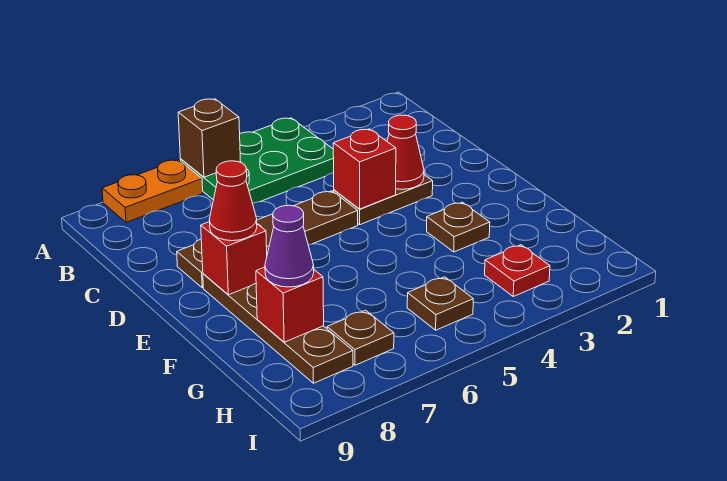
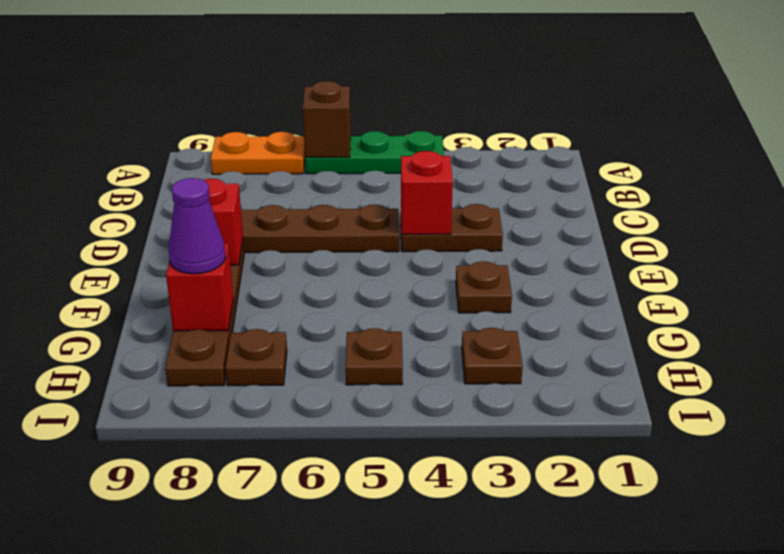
green plate A4:B6 level 1 -> green plate A4:A6 level 1
red cone D3 level 2 -> none
red cone E8 level 3 -> none
red plate H3 level 1 -> brown plate H3 level 1

